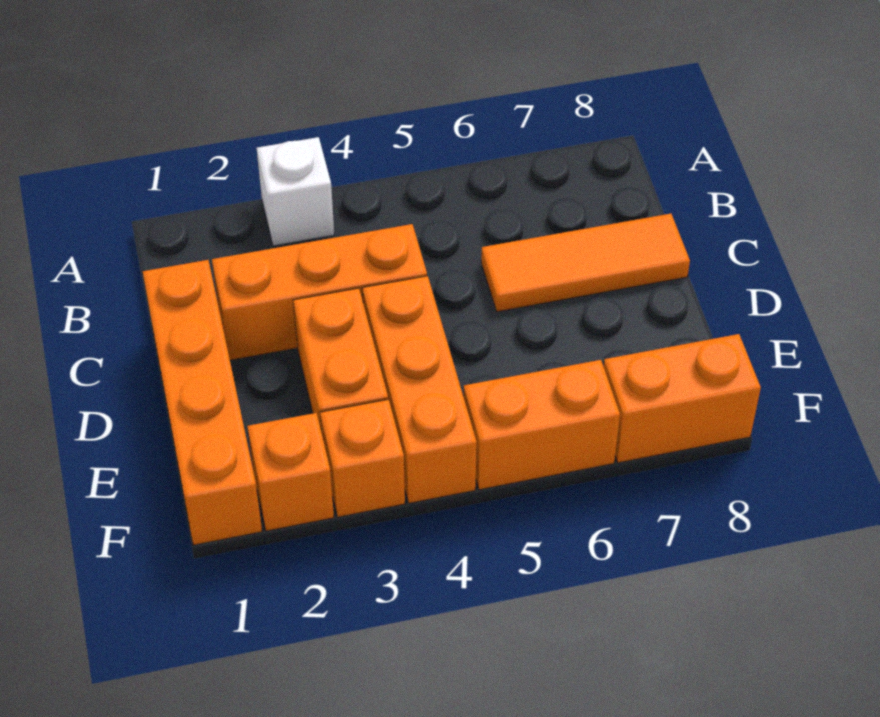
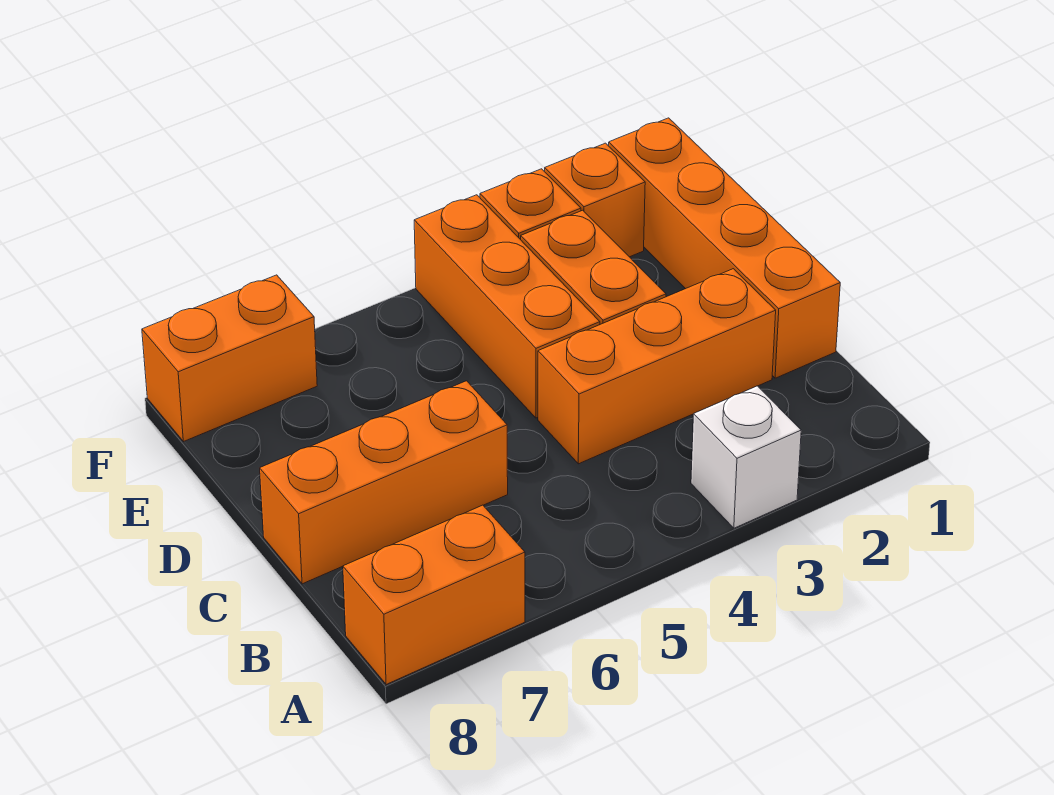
orange tile C6:C8 level 1 -> orange brick C6:C8 level 1
orange brick F5:F6 level 1 -> orange brick A7:A8 level 1

